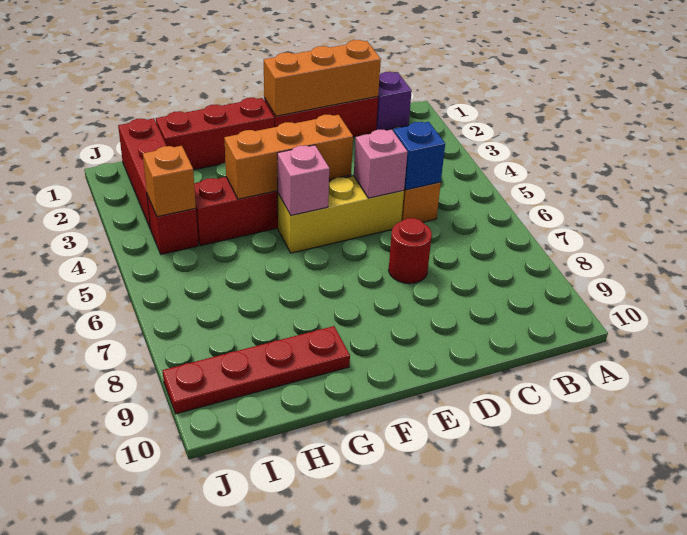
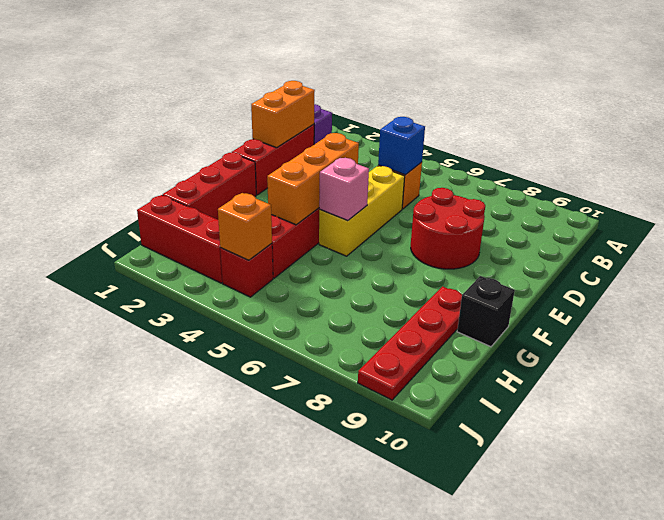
orange brick C1:E1 level 2 -> orange brick C1:D1 level 2
pink brick D5 level 2 -> none
red round brick D7 level 1 -> red round brick D7:E8 level 1
none -> black brick G10 level 1

